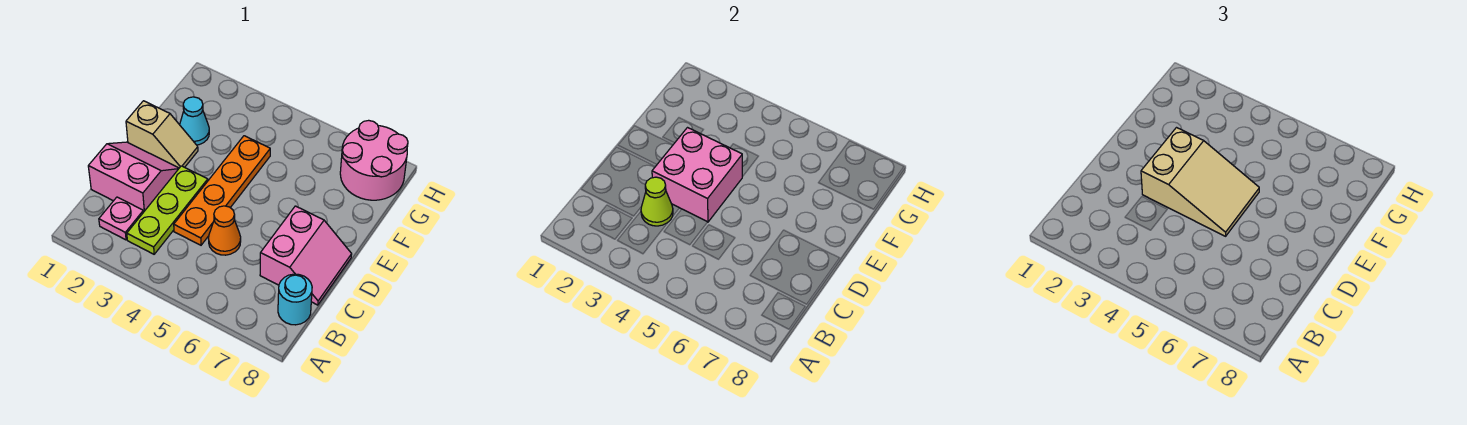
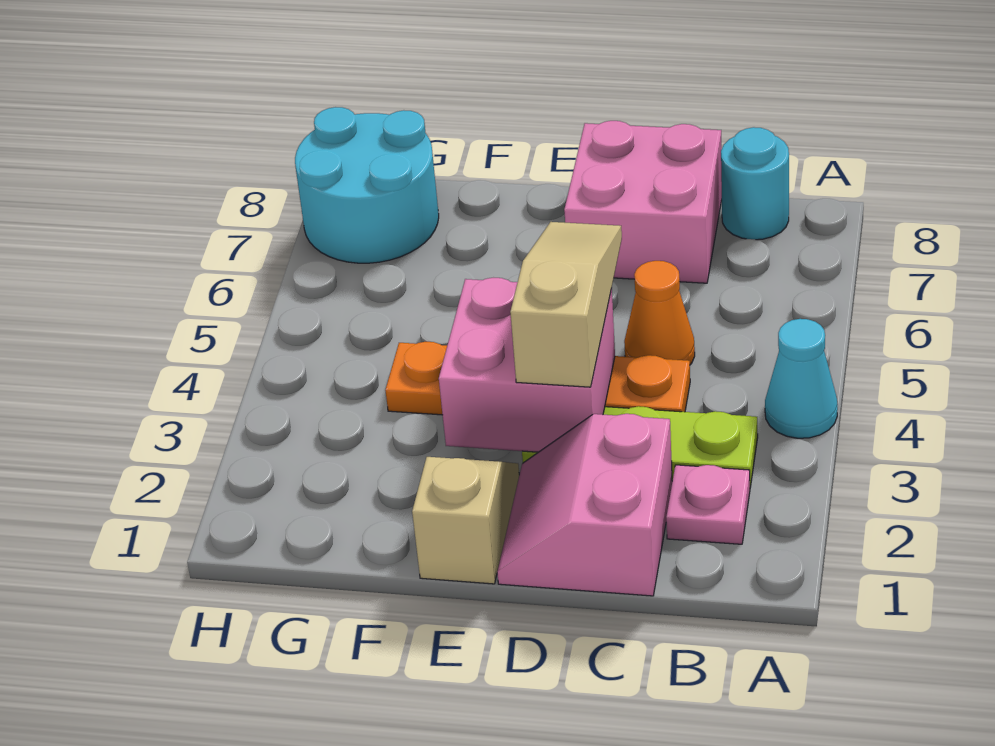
lime cone C3 level 2 -> none
pink slope C7:D8 level 1 top 7 -> pink brick C7:D8 level 1
tan slope D3:E5 level 3 top 3 -> tan slope D3:D5 level 3 top 3
cyan cone F2 level 1 -> cyan cone A4 level 1
pink round brick G7:H8 level 1 -> cyan round brick G7:H8 level 1

